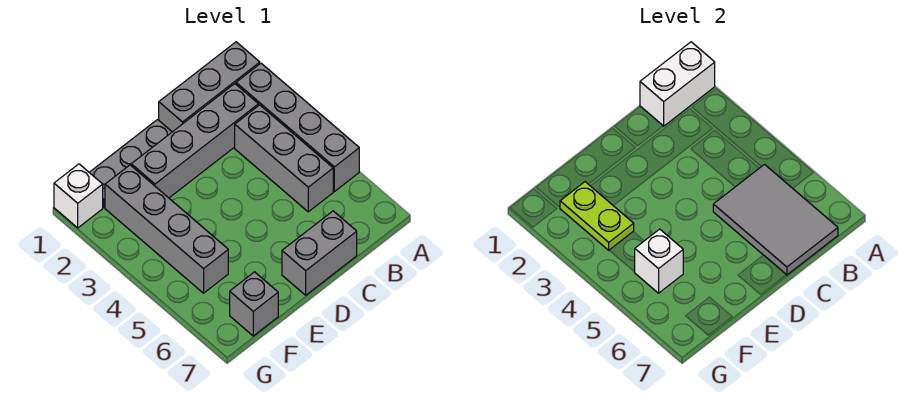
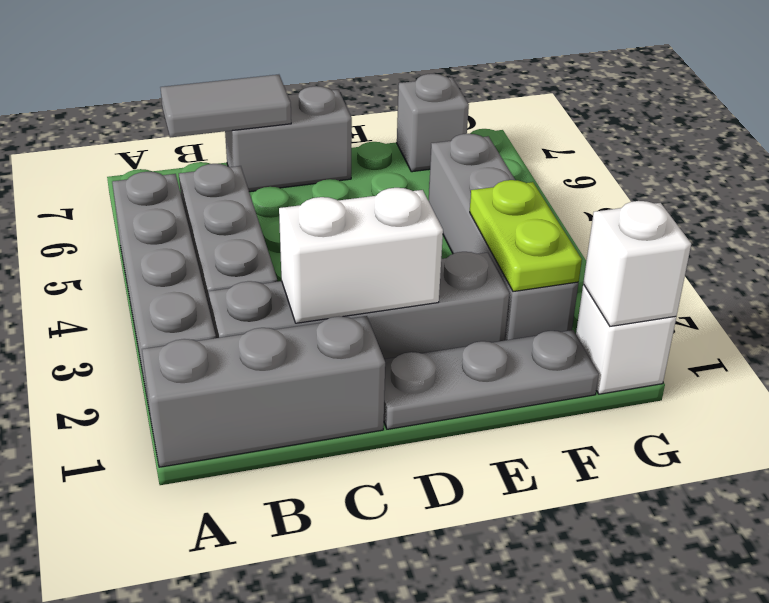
white brick A1:B1 level 2 -> white brick C2:D2 level 2
grey tile B5:C7 level 2 -> grey tile B7:C7 level 2
white brick F5 level 2 -> white brick G1 level 2

